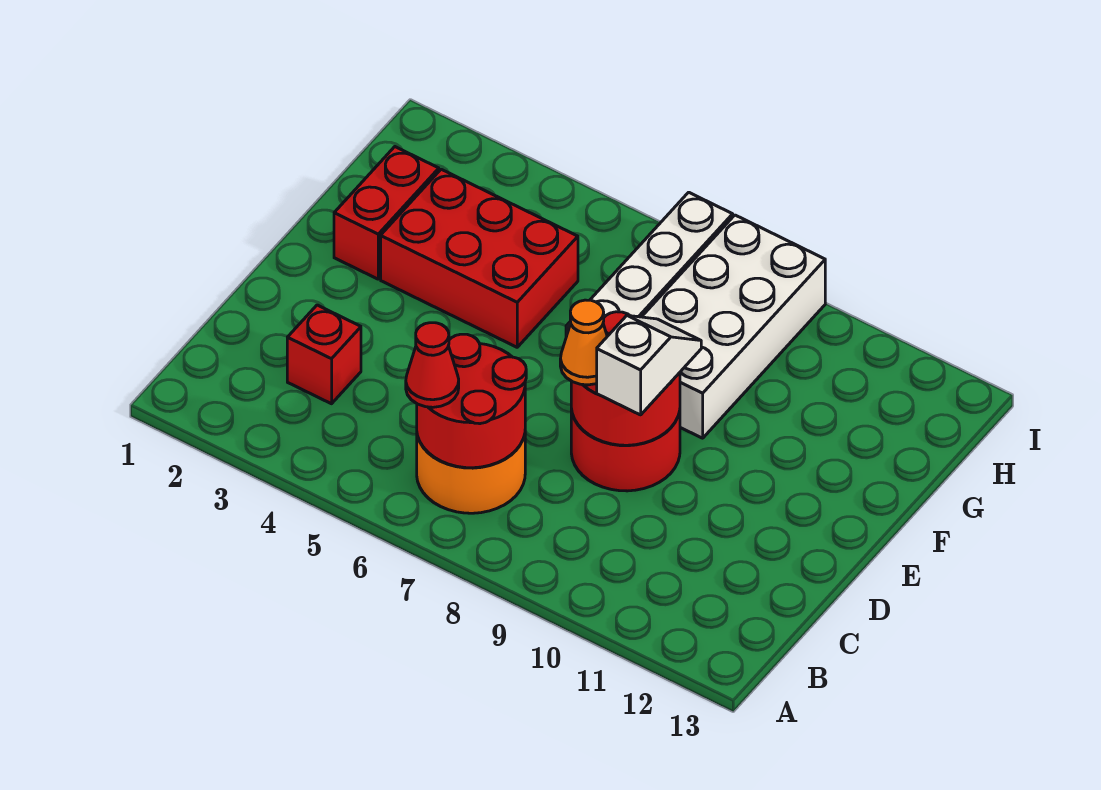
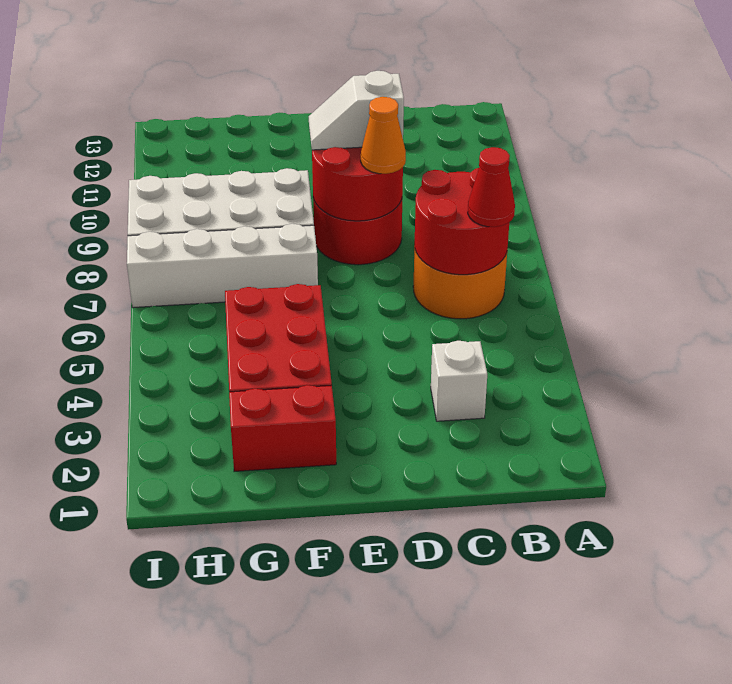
red brick C3 level 1 -> white brick C3 level 1

